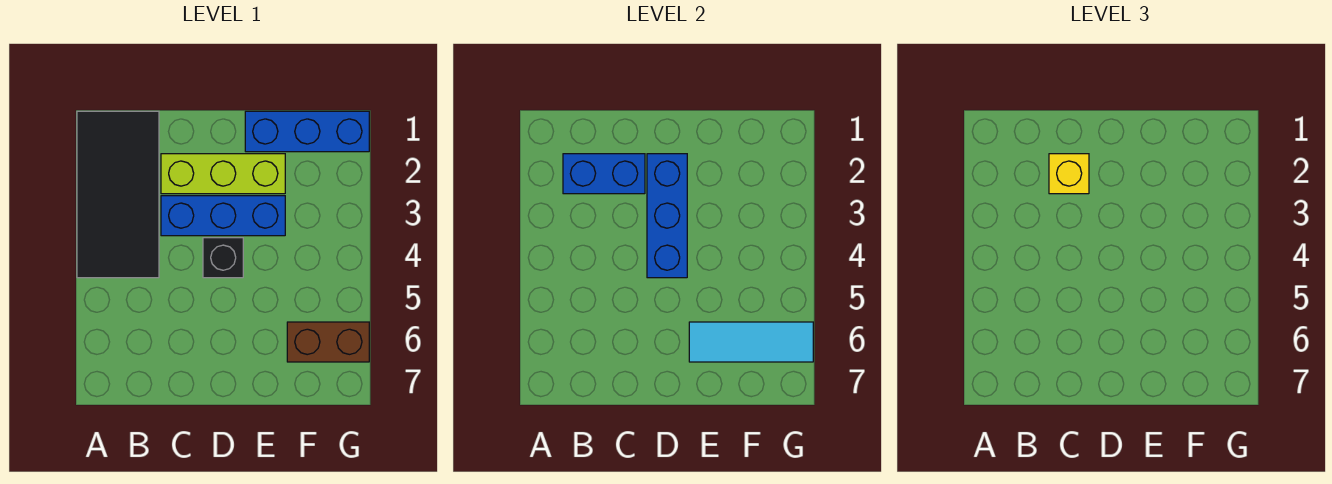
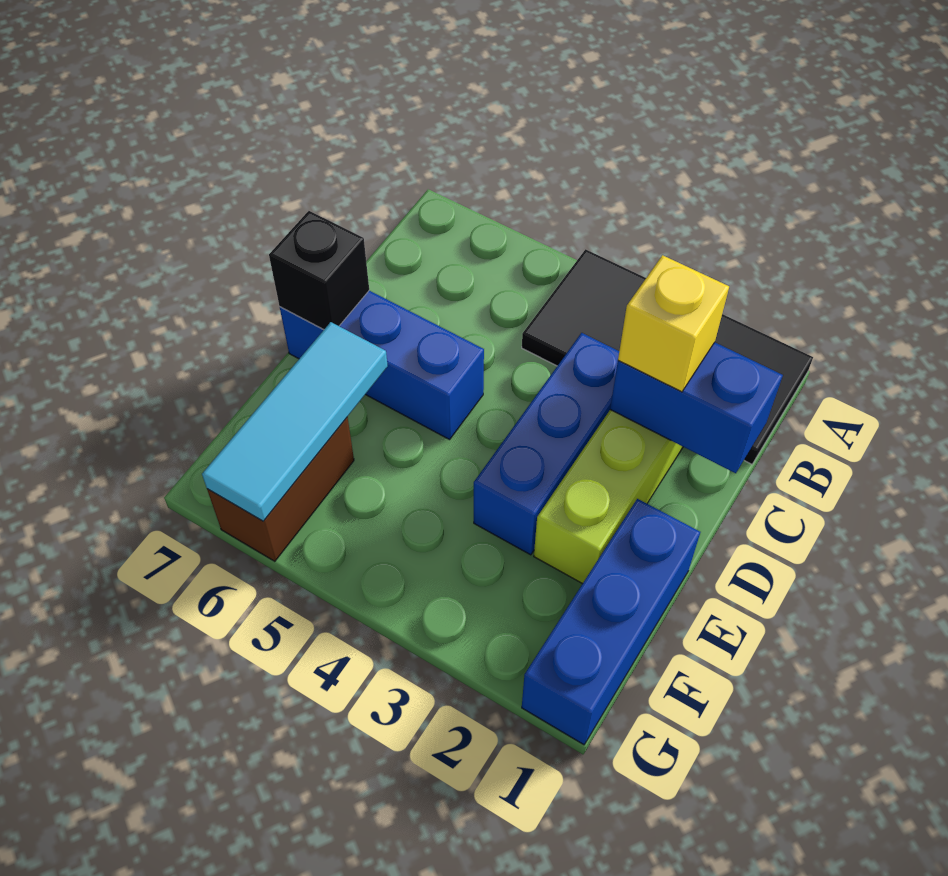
blue brick B2:C2 level 2 -> blue brick C1:C2 level 2
blue brick D2:D4 level 2 -> blue brick D5:D7 level 1
black brick D4 level 1 -> black brick D7 level 2

